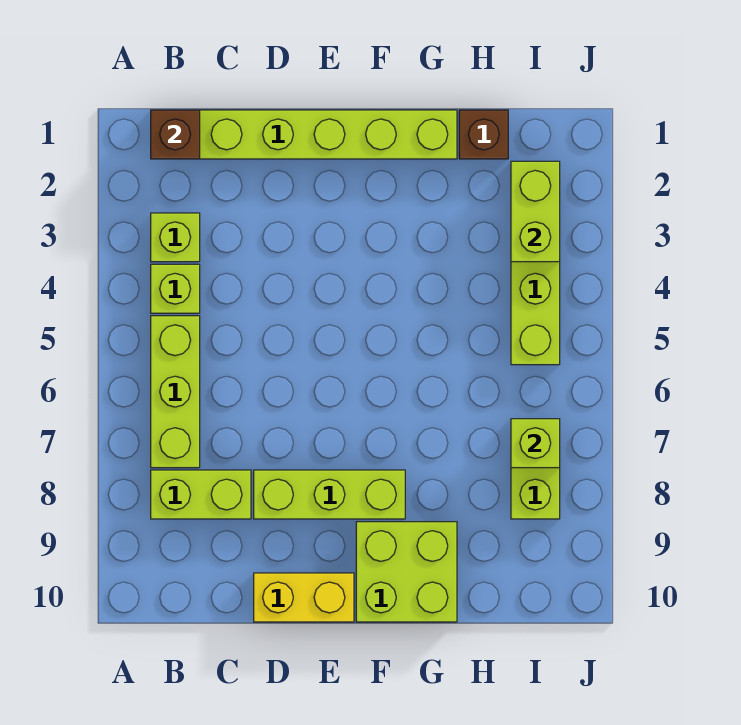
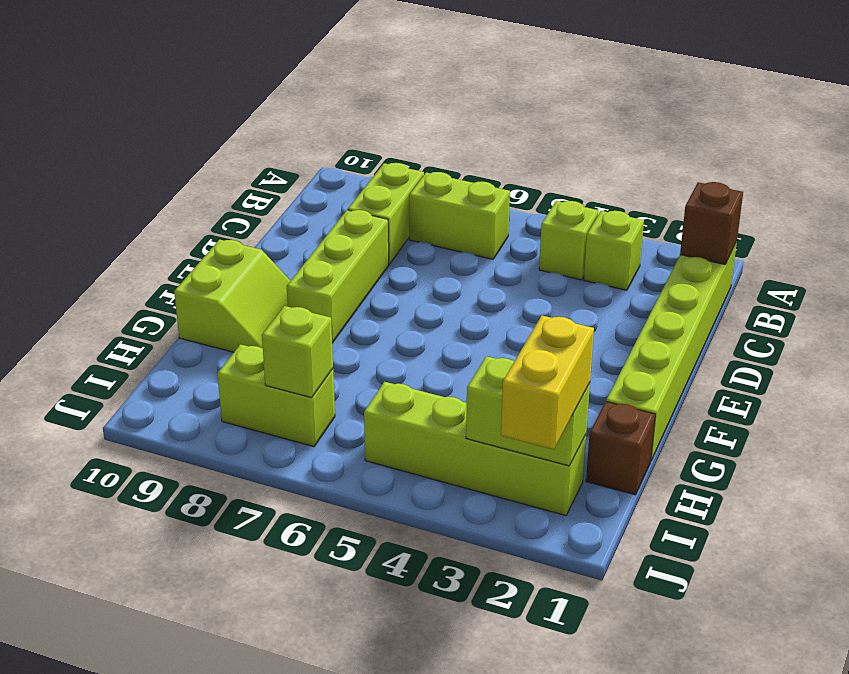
lime brick B5:B7 level 1 -> lime brick B6:B7 level 1
yellow brick D10:E10 level 1 -> yellow brick I2:J2 level 3
lime brick F9:G10 level 1 -> lime slope F9:G10 level 1 top 10

